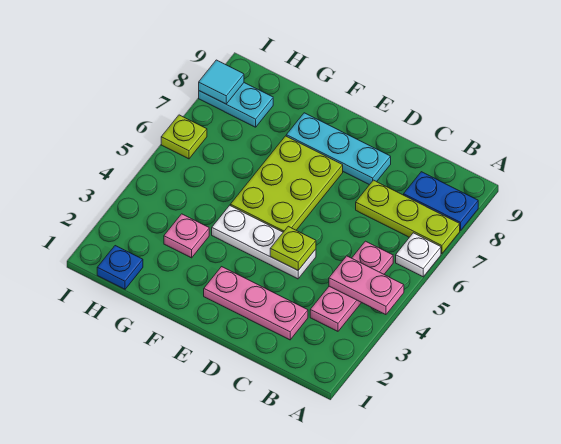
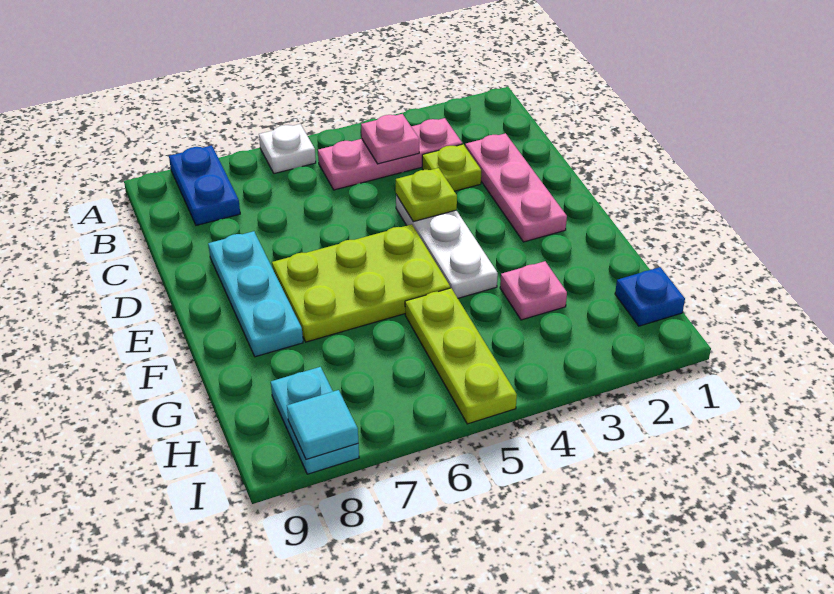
pink plate A4:B4 level 2 -> pink plate B4 level 2
lime plate A7:C7 level 1 -> lime plate G5:I5 level 1
lime plate I6 level 1 -> lime plate C3 level 1

